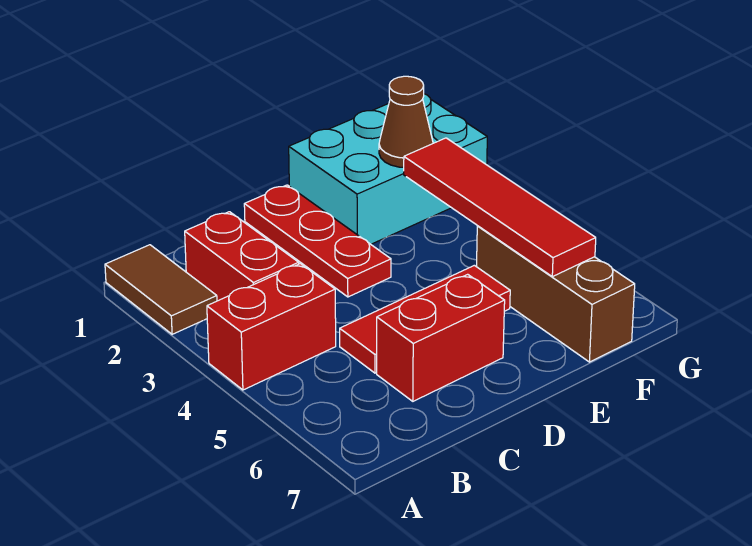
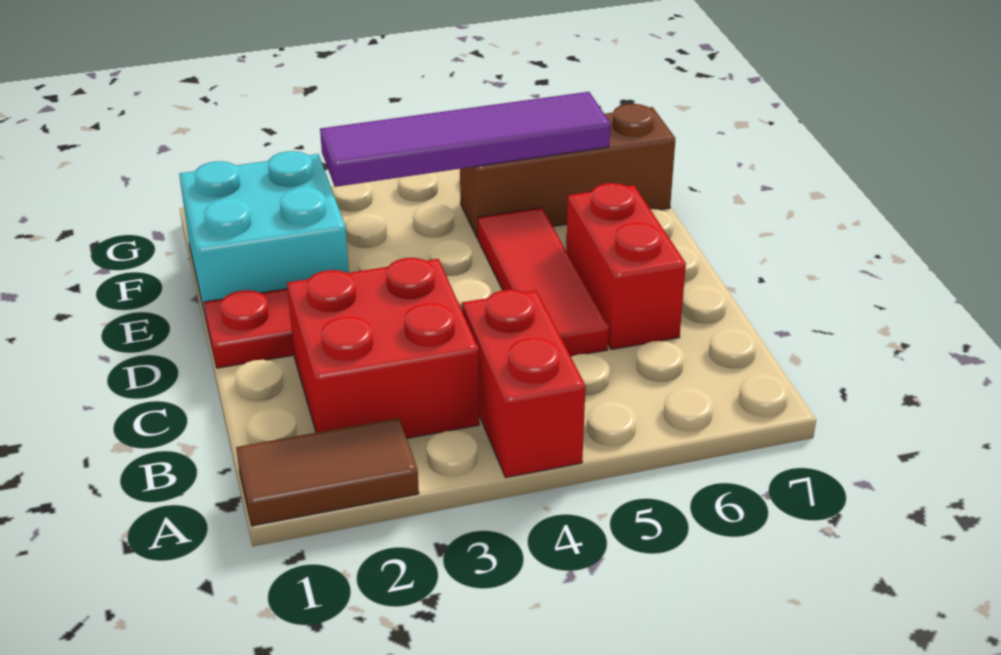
red brick B2:B3 level 1 -> red brick B2:C3 level 1
cyan brick E1:G2 level 1 -> cyan brick E1:F2 level 1
brown cone F2 level 2 -> none
red tile F3:F6 level 2 -> purple tile F3:F6 level 2

